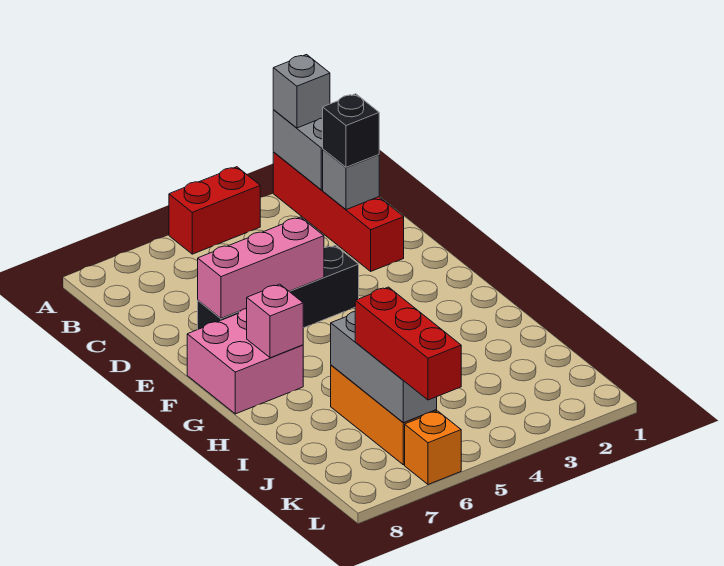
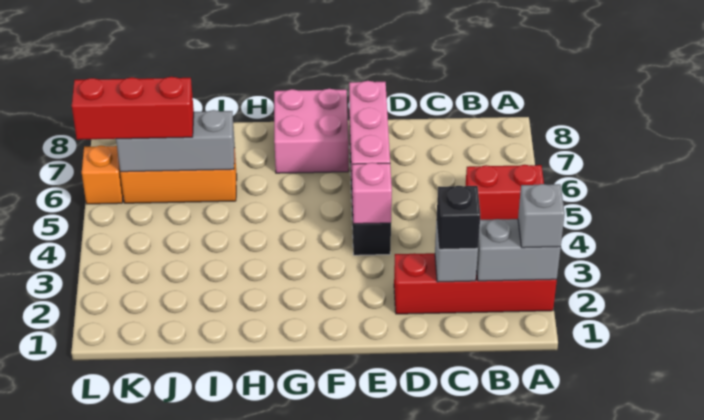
red brick A4:A5 level 1 -> red brick A5:B5 level 1
pink brick G7 level 2 -> pink brick E4 level 2

